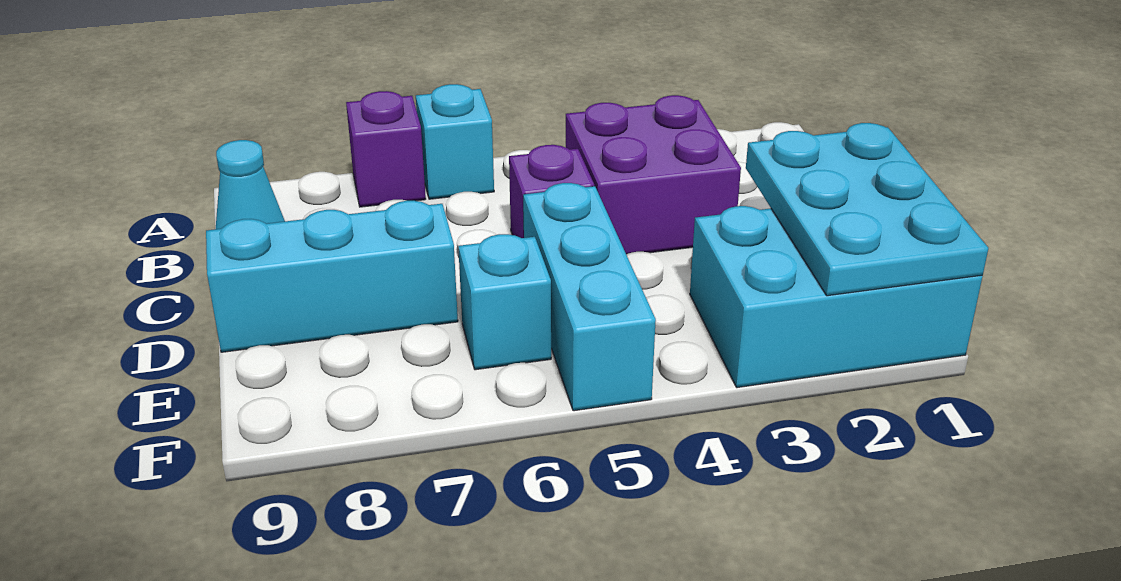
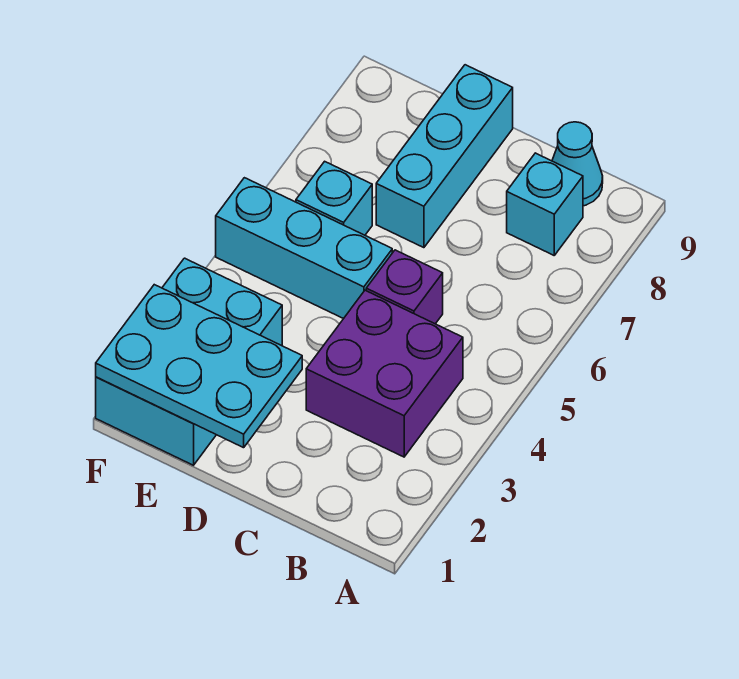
cyan brick A6 level 1 -> cyan brick B8 level 1
purple brick A7 level 1 -> none

